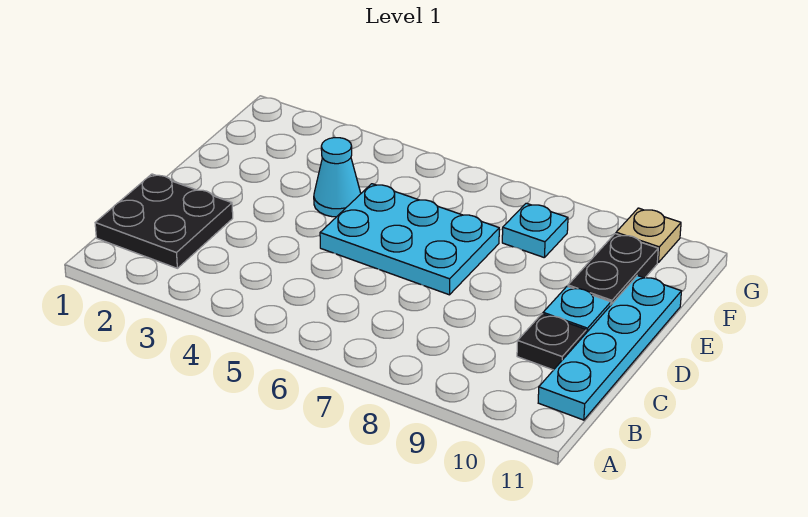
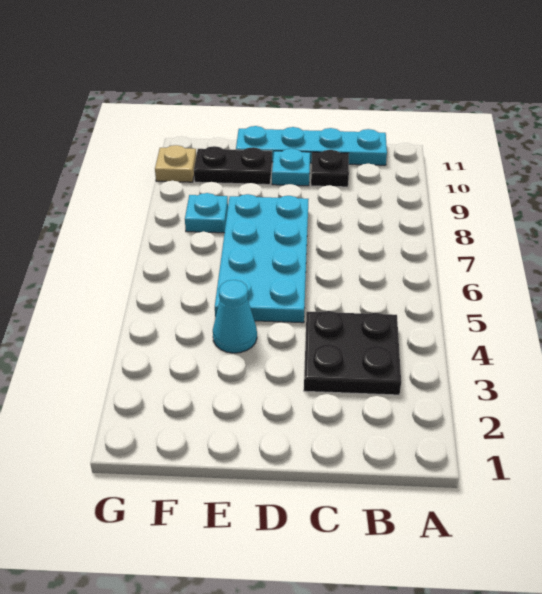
black plate B1:C2 level 1 -> black plate B3:C4 level 1
cyan plate D5:E7 level 1 -> cyan plate D5:E8 level 1

